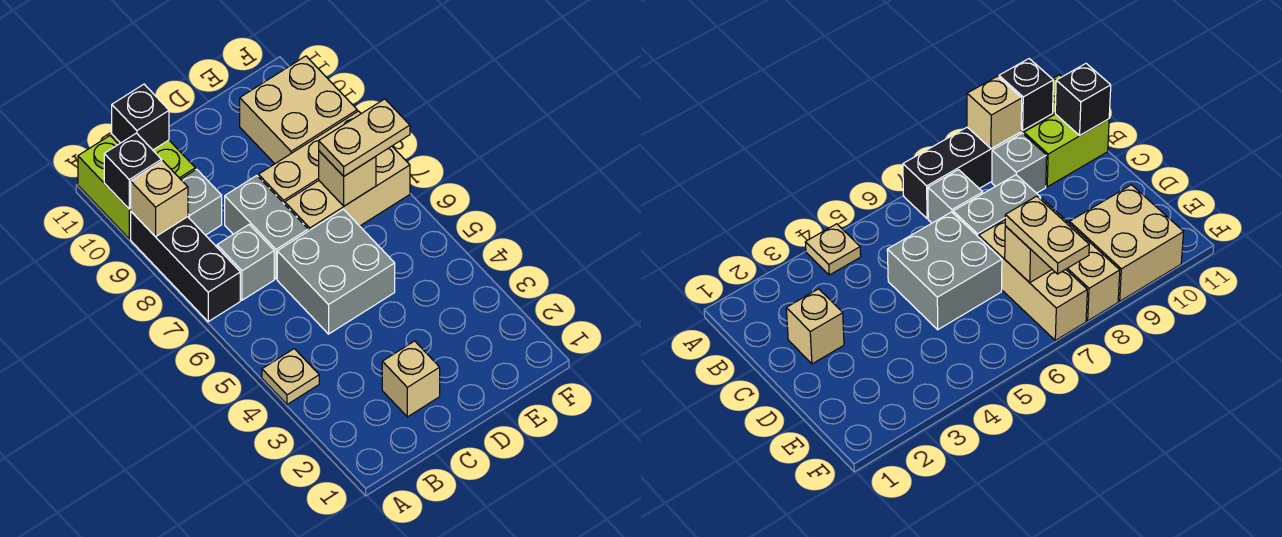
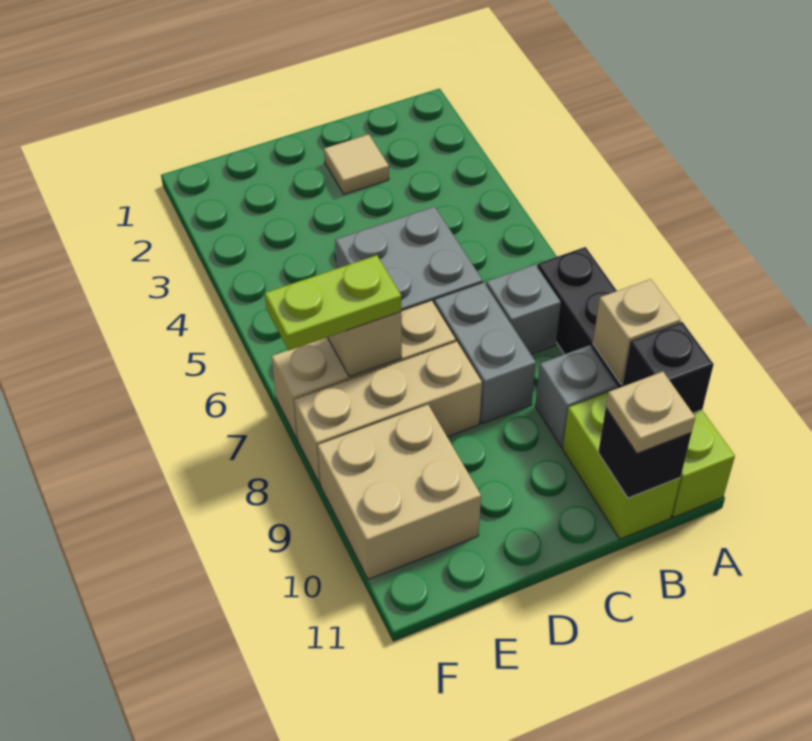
tan plate A4 level 1 -> tan plate B11 level 3
tan brick C2 level 1 -> tan tile C2 level 1
tan plate E7:F7 level 3 -> lime plate E7:F7 level 3

